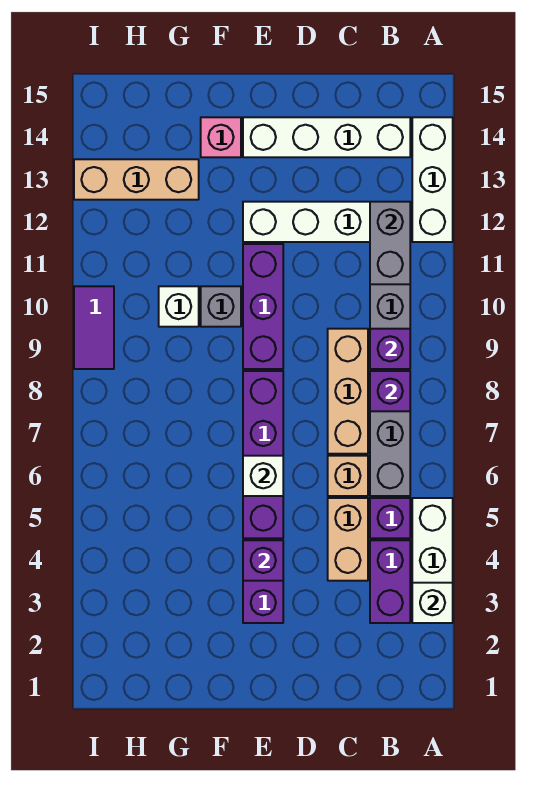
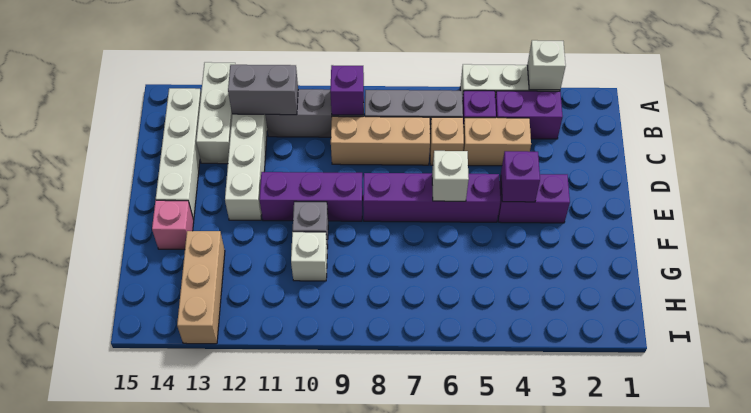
white brick A12:A14 level 1 -> white brick A13:C13 level 1
purple brick B8 level 2 -> none
purple tile I9:I10 level 1 -> none

